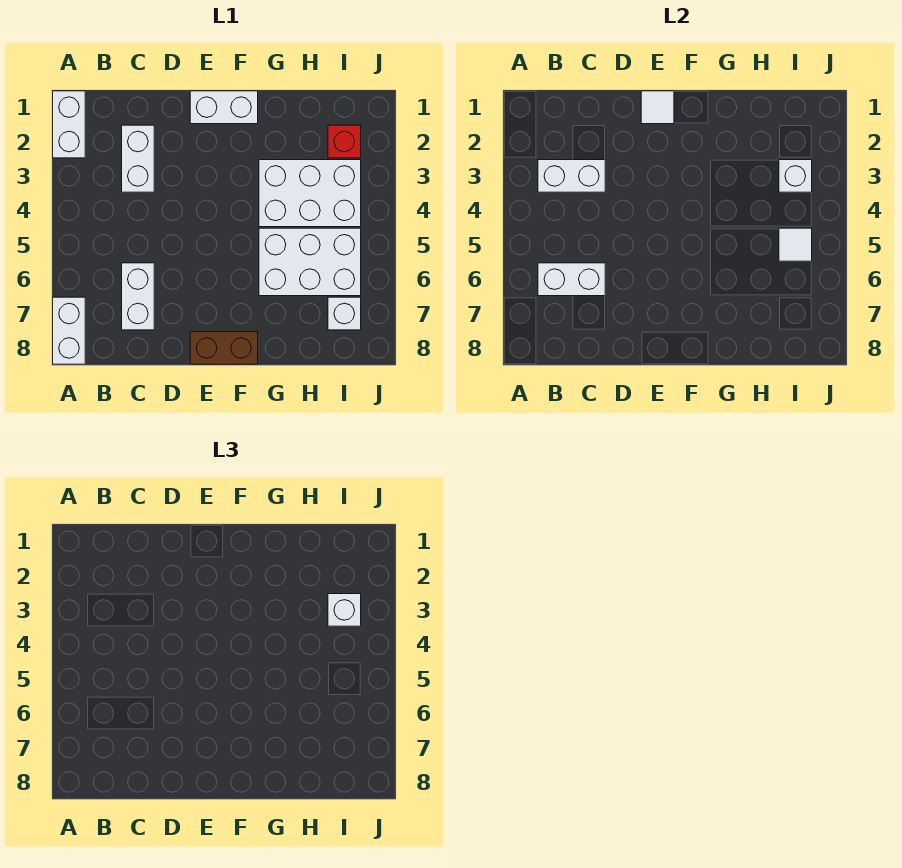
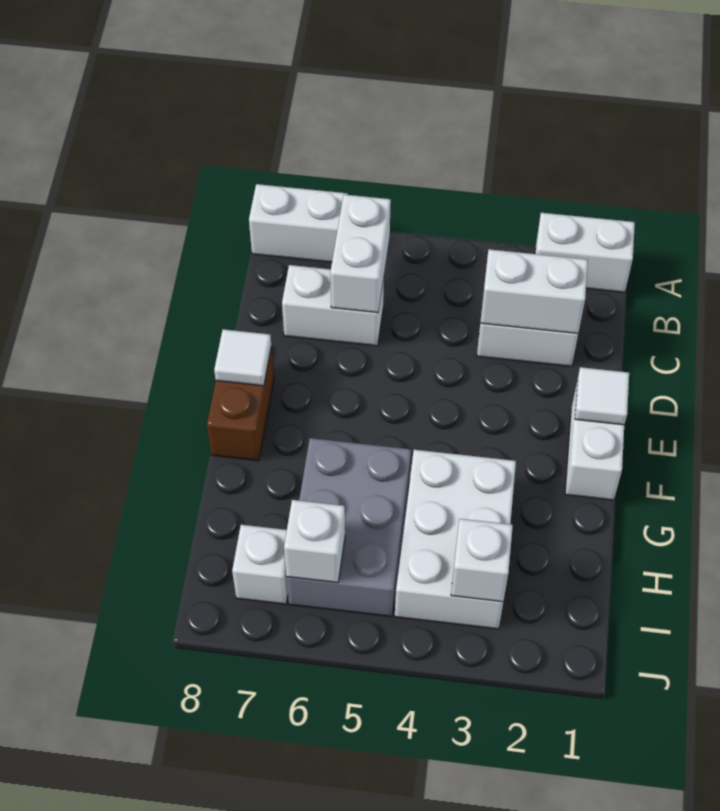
white brick B3:C3 level 2 -> white brick C2:C3 level 2
white brick G5:I6 level 1 -> grey brick G5:I6 level 1
red brick I2 level 1 -> none
white brick I3 level 3 -> white brick I6 level 2
white tile I5 level 2 -> white tile E8 level 2

